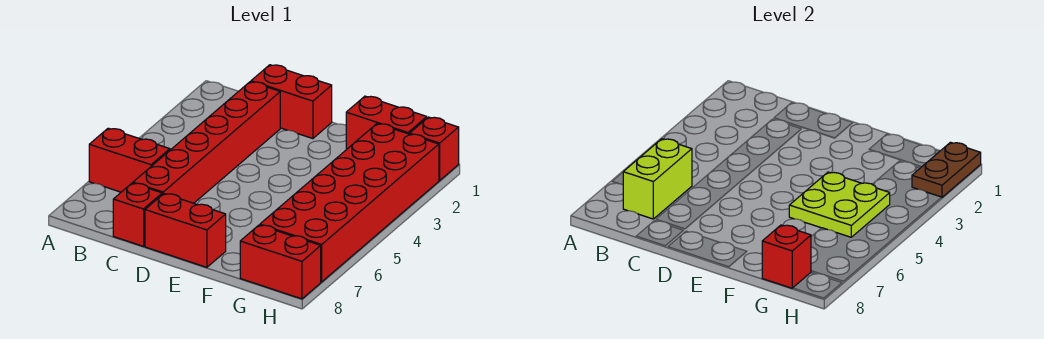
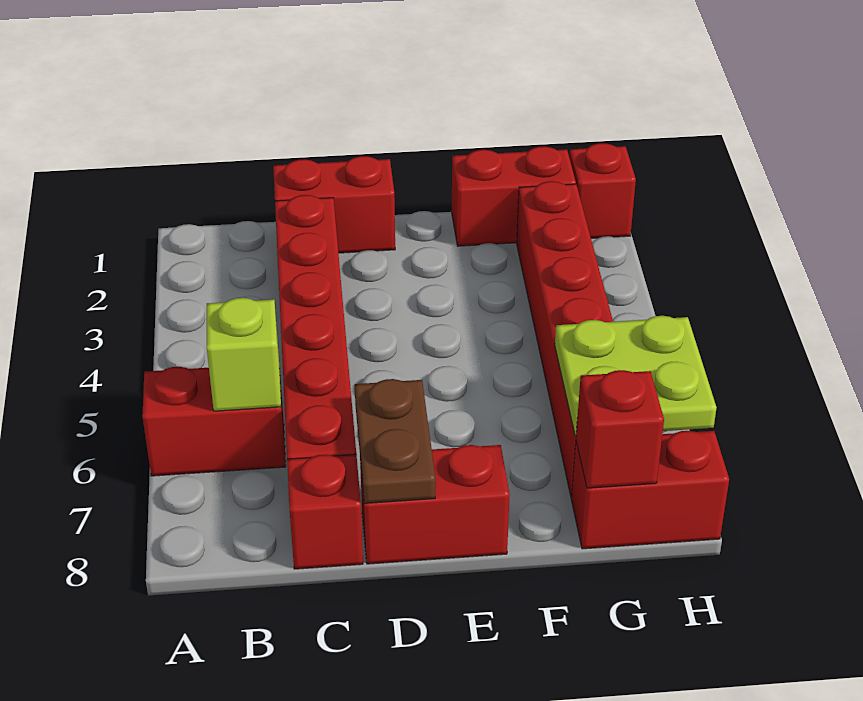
lime brick B6:B7 level 2 -> lime brick B6 level 2
lime plate F4:G5 level 2 -> lime plate G6:H7 level 2
red brick G2:H7 level 1 -> red brick G2:G7 level 1
brown plate H1:H2 level 2 -> brown plate D7:D8 level 2

